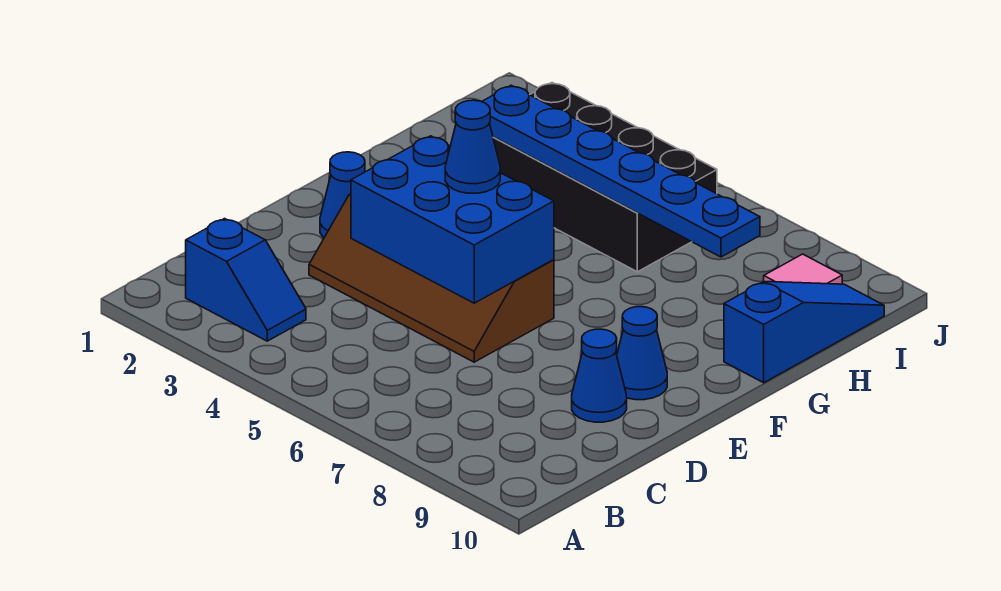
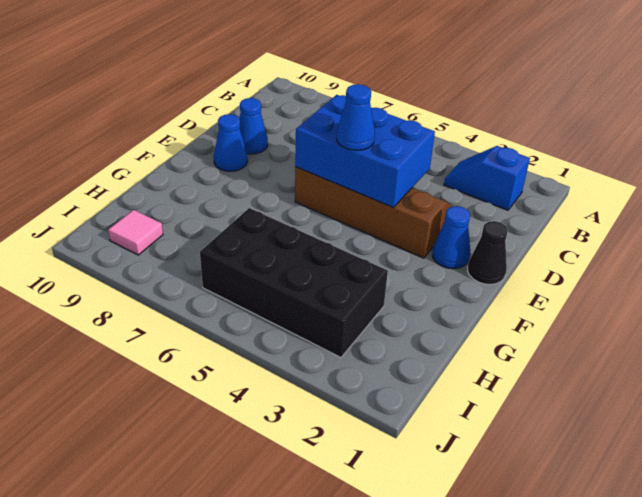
none -> black cone E1 level 1
blue slope G10:I10 level 1 top G -> none
blue plate H3:H8 level 2 -> none

